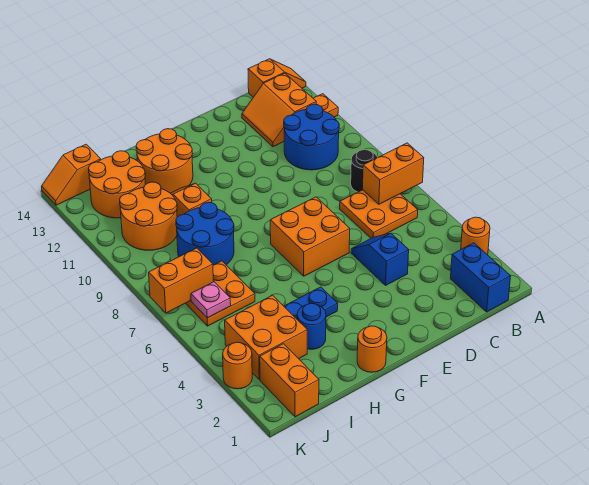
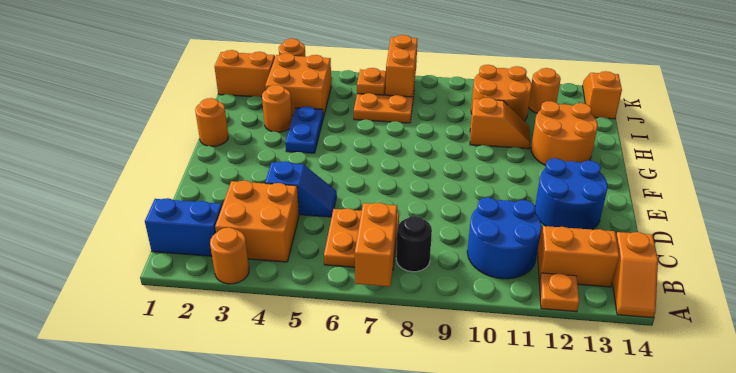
orange brick E6:F7 level 1 -> orange brick B3:C4 level 1
blue round brick H3 level 1 -> orange round brick H3 level 1
blue round brick H8:I9 level 1 -> blue round brick D12:E13 level 1
orange round brick I12:J13 level 1 -> orange round brick J12 level 1
pink plate J6 level 2 -> orange plate J6 level 2

